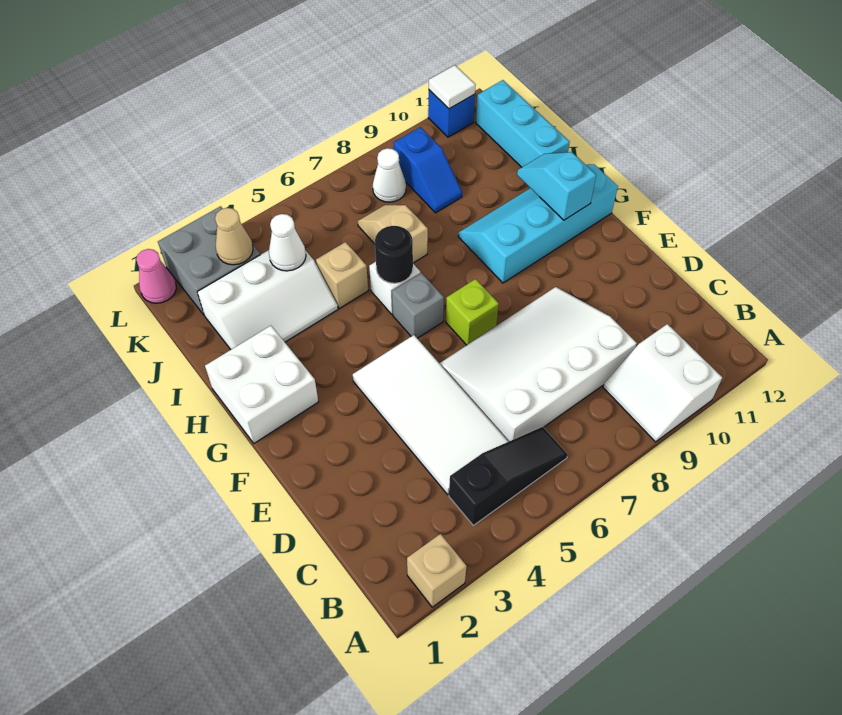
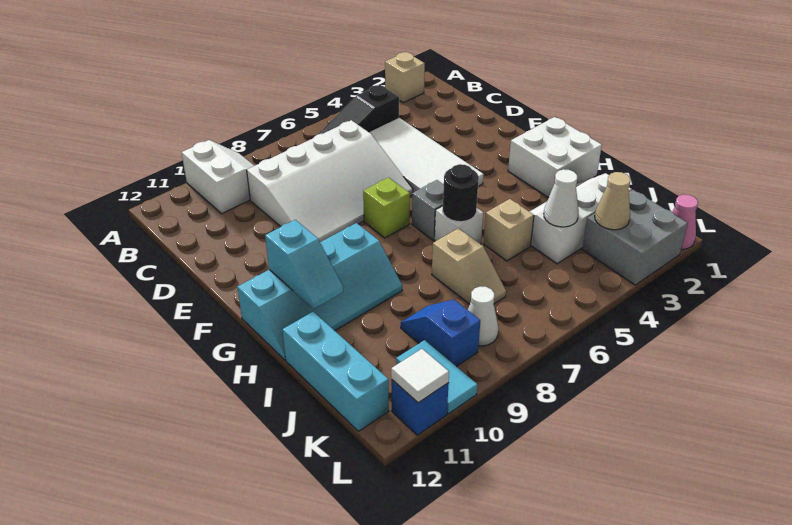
none -> cyan tile K10:L10 level 1

